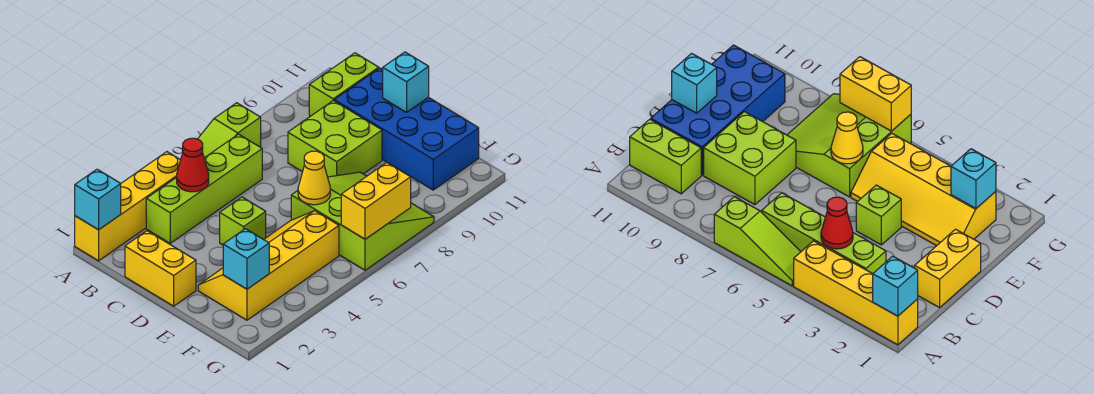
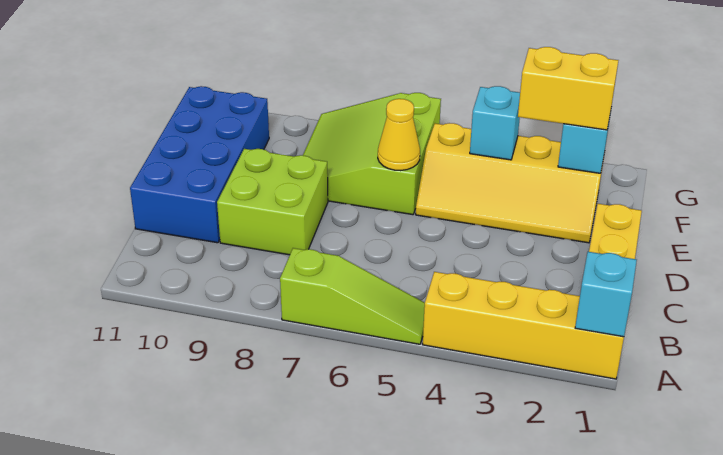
lime brick B3:B6 level 1 -> none
red cone B4 level 2 -> none
lime brick B10:B11 level 1 -> none
lime brick D4 level 1 -> none
cyan brick D11 level 2 -> cyan brick F4 level 2
yellow brick G6:G7 level 2 -> yellow brick F2:F3 level 3

